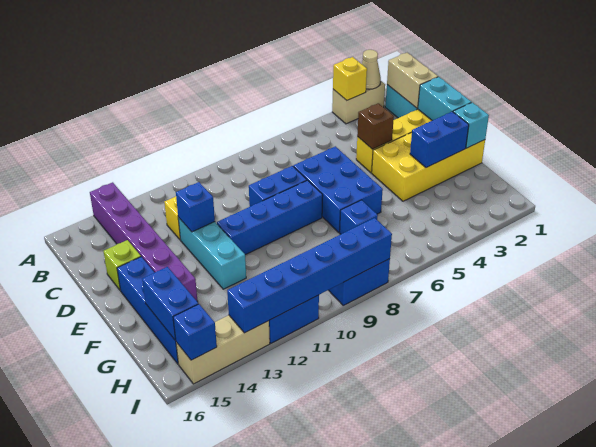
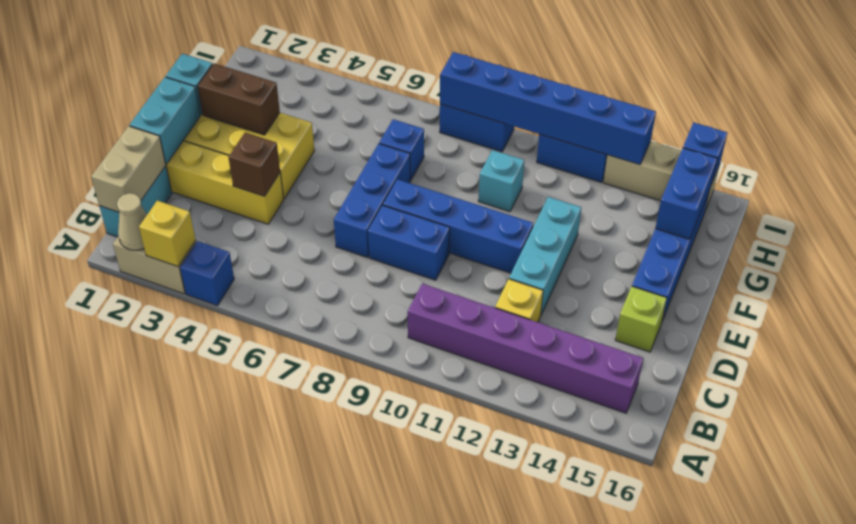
purple brick A14:F14 level 1 -> purple brick B10:B15 level 1
blue brick D6:F7 level 1 -> blue brick D7:F7 level 1
blue brick D12 level 2 -> blue brick A4 level 1
blue brick F2:F3 level 2 -> brown brick F2:F3 level 2
none -> cyan brick G10 level 1

